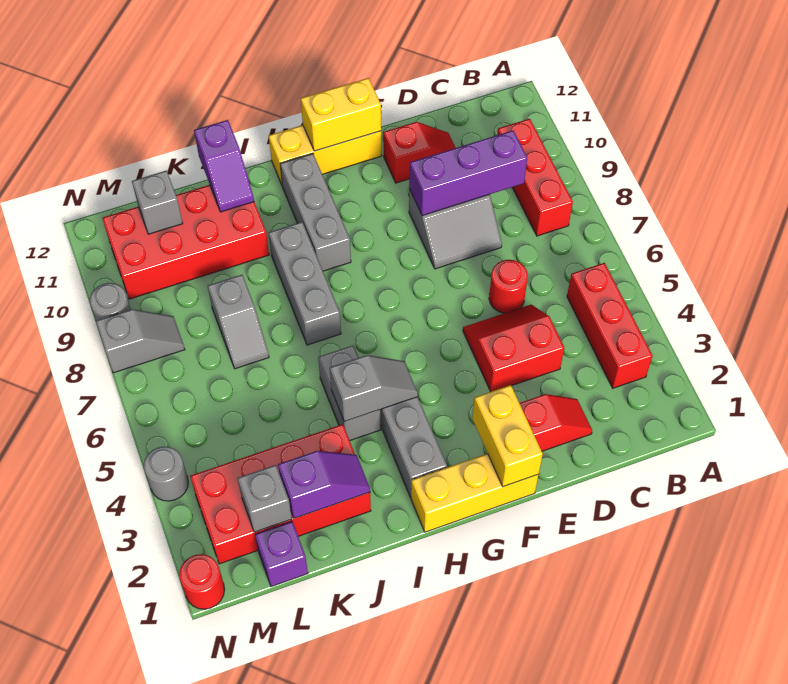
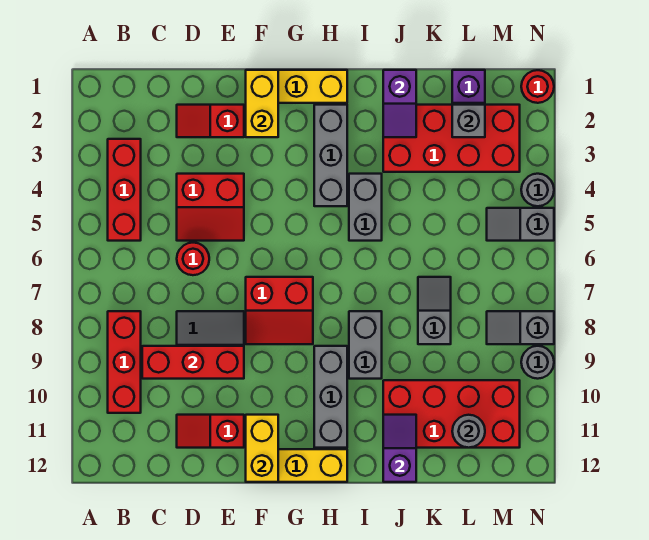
purple brick C9:E9 level 2 -> red brick C9:E9 level 2
none -> red slope F7:G8 level 1 top 7
yellow brick F12:G12 level 2 -> yellow brick F11:F12 level 2
grey slope H4:I4 level 2 top I -> grey slope M5:N5 level 1 top N
grey brick I7:I9 level 1 -> grey brick I8:I9 level 1
purple slope J2:K2 level 2 top K -> purple slope J1:J2 level 2 top 1
grey brick L11 level 2 -> grey round brick L11 level 2

